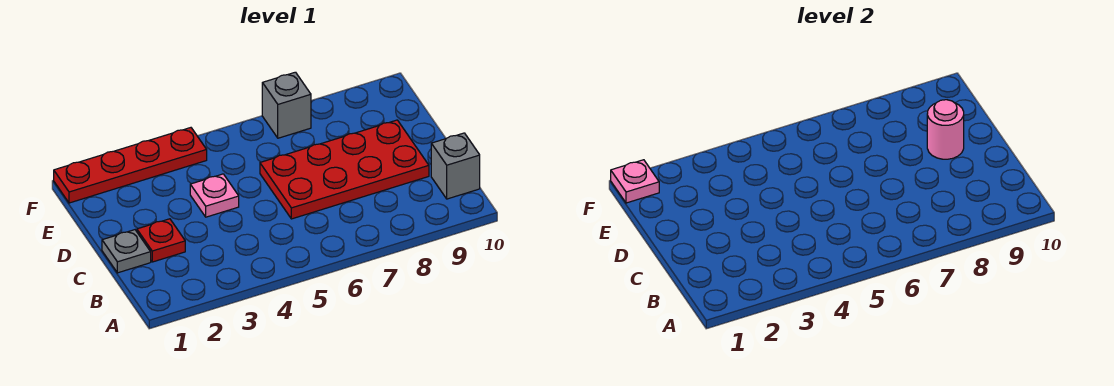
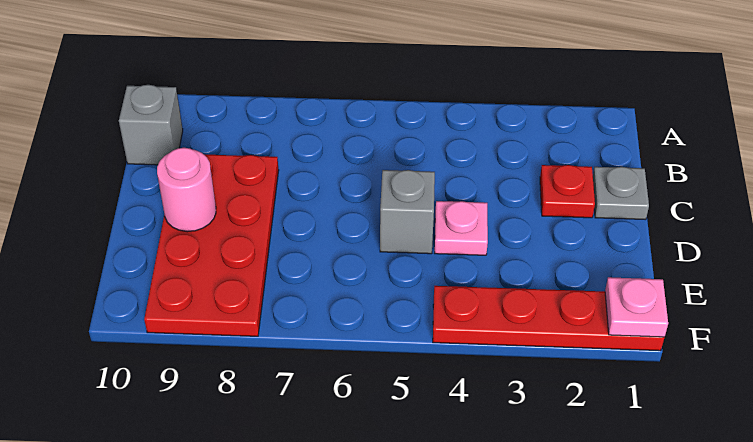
red plate C6:D9 level 1 -> red plate C8:F9 level 1
grey brick F7 level 1 -> grey brick D5 level 1

